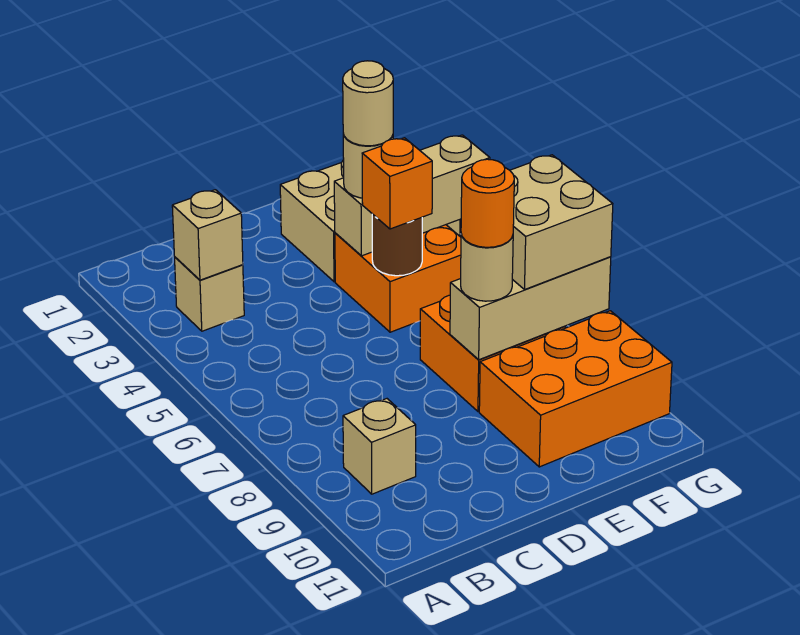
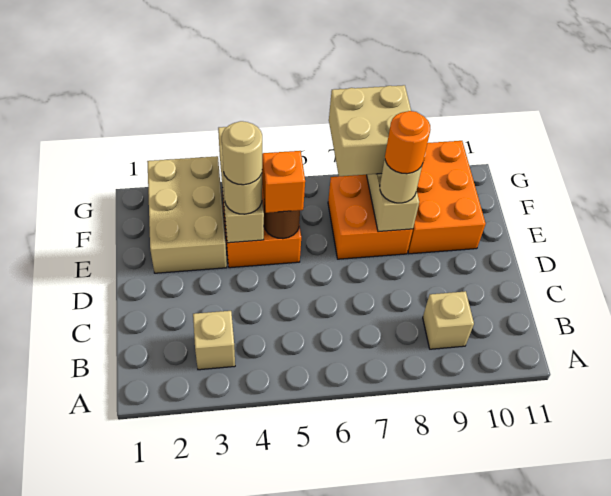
tan brick B3 level 2 -> none

